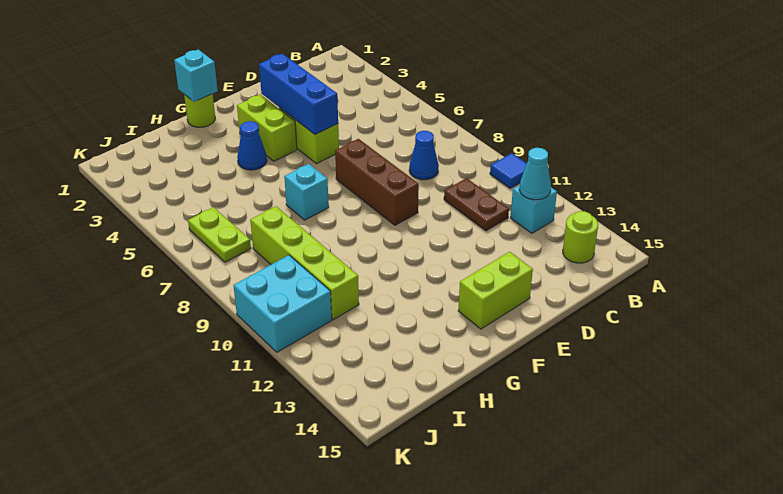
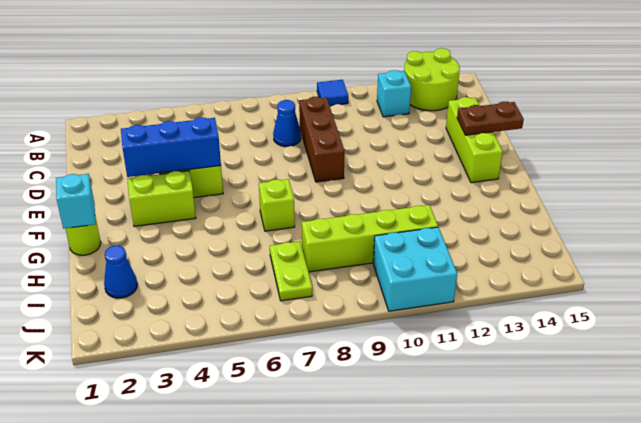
cyan cone B12 level 2 -> none
lime round brick B14 level 1 -> lime round brick A13:B14 level 1
brown plate C10:C11 level 1 -> brown plate E14:E15 level 2
brown brick E7:E9 level 1 -> brown brick C9:E9 level 1
lime brick E14:F14 level 1 -> lime brick D14:F14 level 1
blue cone G4 level 1 -> blue cone I2 level 1
cyan brick G7 level 1 -> lime brick G7 level 1
lime plate J6:J7 level 1 -> lime plate I7:J7 level 1

